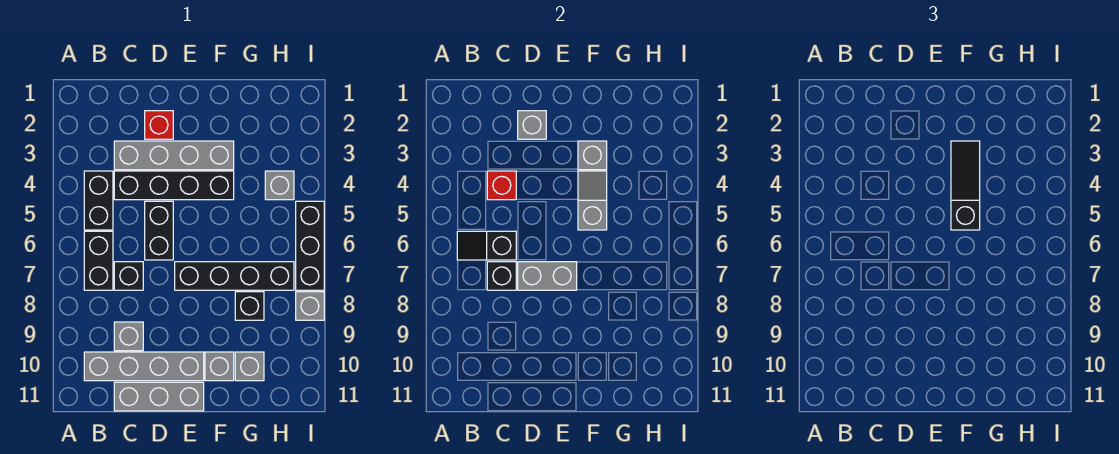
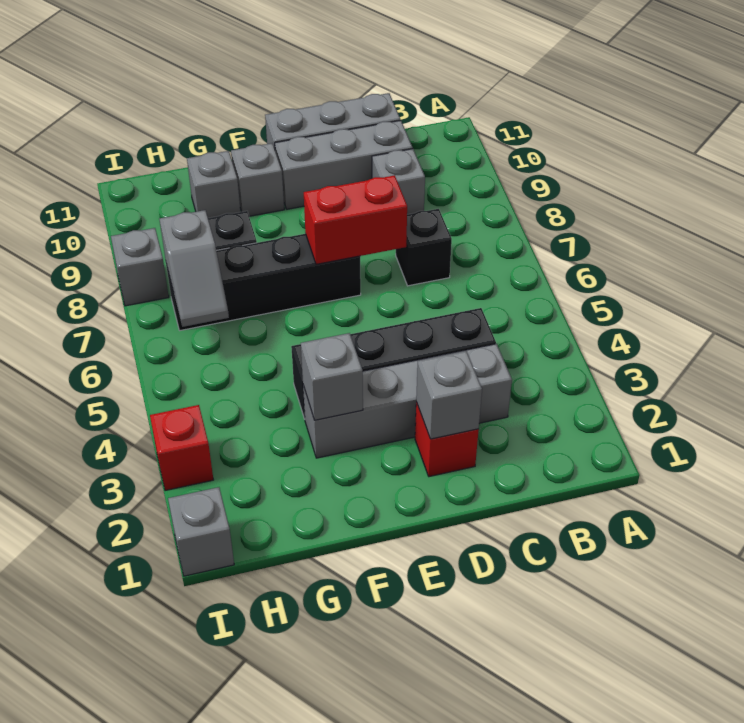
black brick B4:B5 level 1 -> none
black brick B6:B7 level 1 -> none
black slope B6:C6 level 2 top C -> none
grey brick B10:E10 level 1 -> grey brick C10:E10 level 1
red brick C4 level 2 -> red brick I3 level 1
black brick C7 level 2 -> none
black brick D5:D6 level 1 -> none
grey brick D7:E7 level 2 -> red brick D7:E7 level 2
black slope F3:F5 level 3 top 5 -> none
grey slope F4:F5 level 2 top 5 -> grey slope H6:H7 level 2 top 7
grey brick H4 level 1 -> grey brick I1 level 1
black brick I5:I7 level 1 -> none

